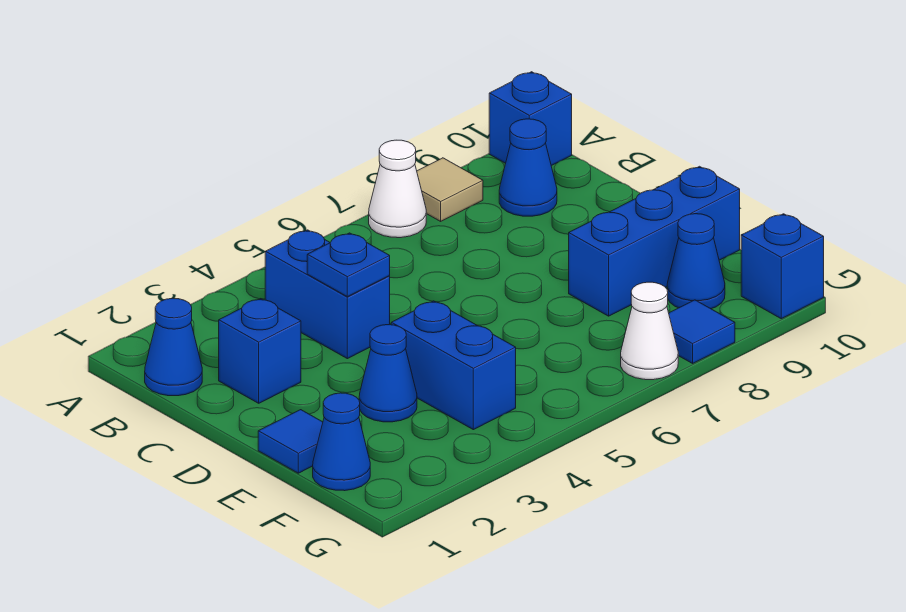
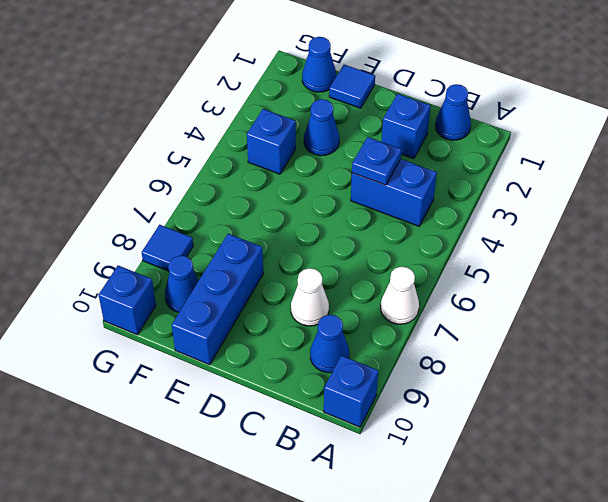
tan tile A8 level 1 -> none
blue brick E4:F4 level 1 -> blue brick F4 level 1
white cone G7 level 1 -> white cone C8 level 1

